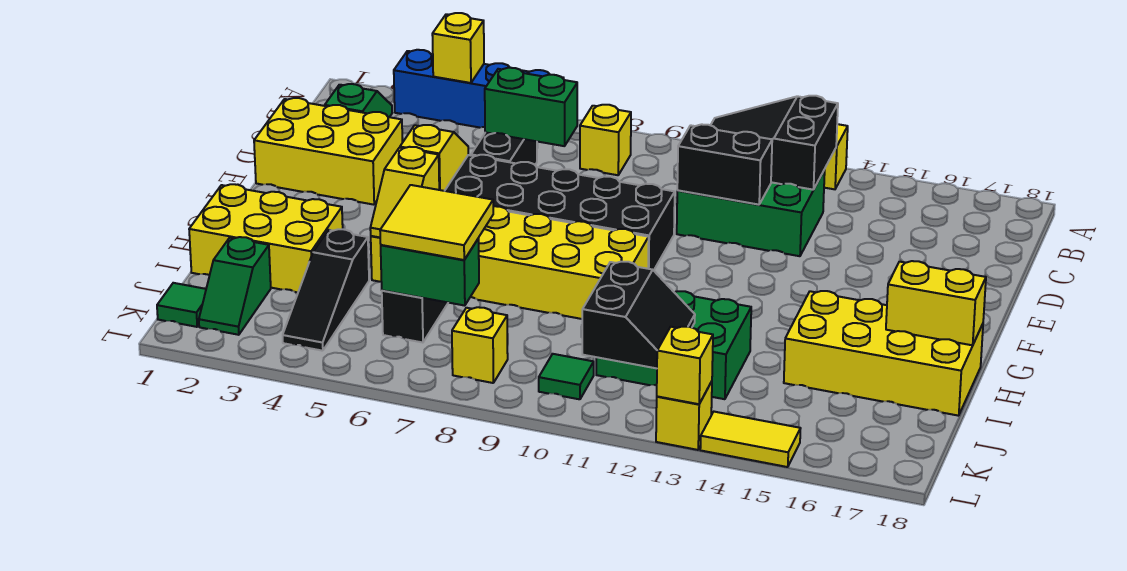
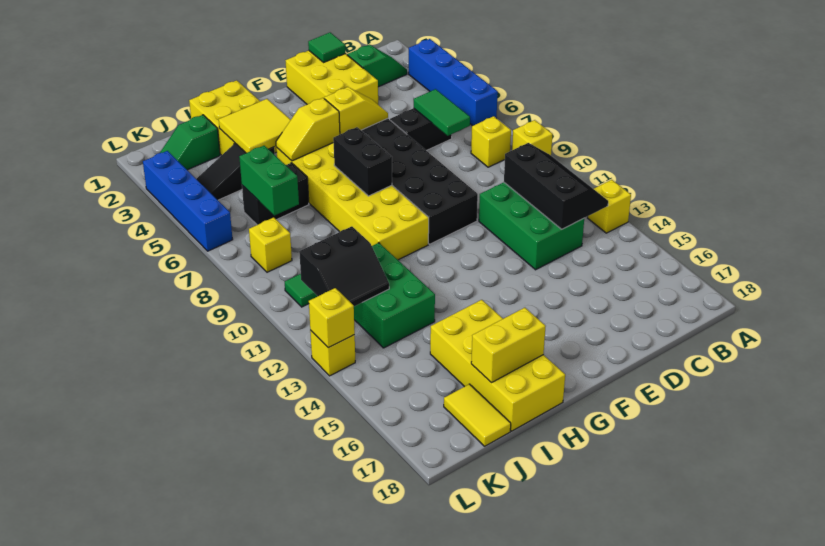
yellow brick A4 level 2 -> yellow brick A9 level 1
black slope B11:C13 level 2 top 13 -> black slope B11:C13 level 2 top C
green brick C6:C7 level 2 -> green tile C6:C7 level 2
black brick D11:D12 level 2 -> black brick G7:G8 level 2
yellow brick H17:H18 level 2 -> yellow brick H17:I17 level 2
yellow tile I6:J7 level 3 -> yellow tile H3:I4 level 2
green tile K1 level 1 -> green tile D1 level 2
none -> blue brick L3:L6 level 1
yellow tile L14:L15 level 1 -> yellow tile J17:J18 level 1

